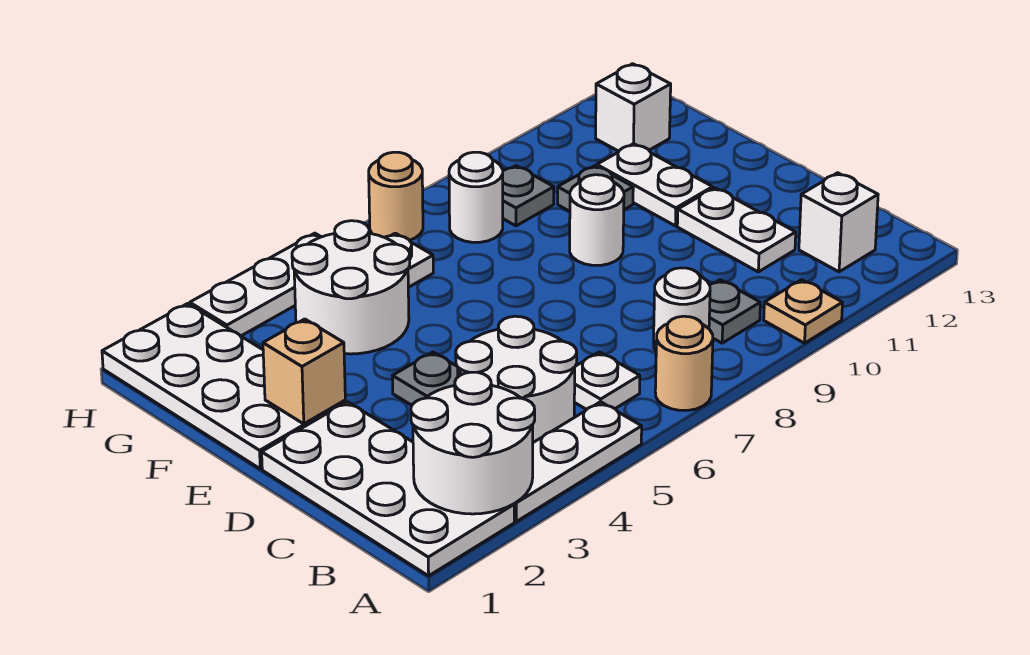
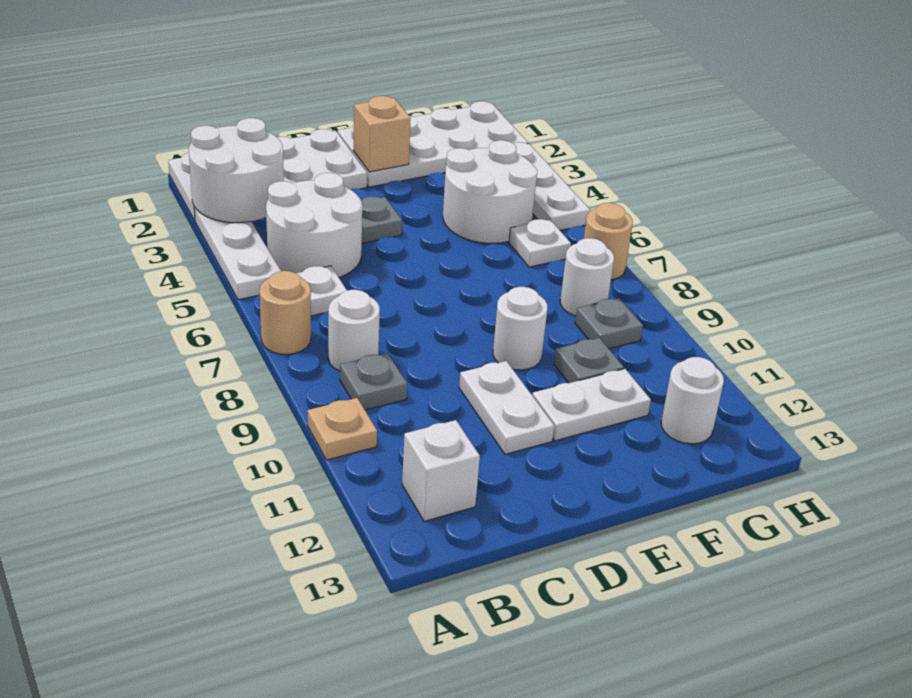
white plate C11:D11 level 1 -> white plate D10:D11 level 1
white brick G12 level 1 -> white round brick G12 level 1

